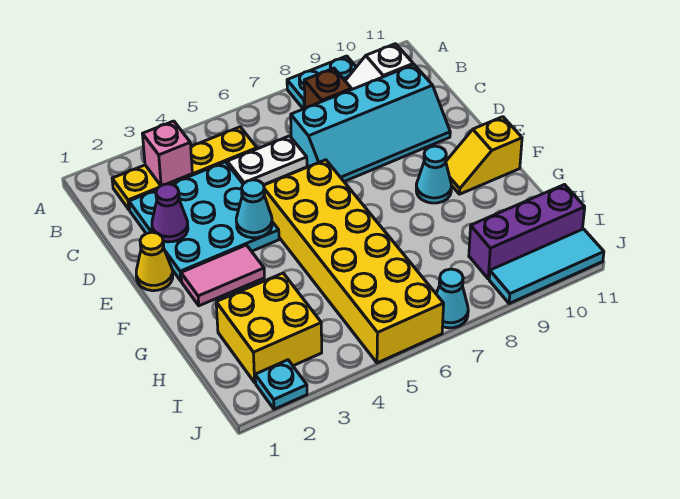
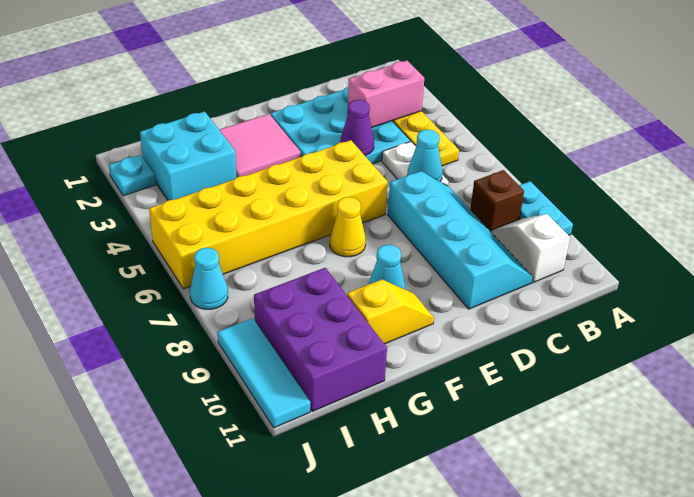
pink brick B3 level 2 -> pink brick B3:C3 level 2
cyan slope C7:D10 level 1 top C -> cyan slope C7:D10 level 1 top D
purple cone D2 level 2 -> purple cone D4 level 2
yellow cone E1 level 1 -> yellow cone F7 level 1
cyan cone E4 level 2 -> cyan cone C6 level 2
pink tile F2:F3 level 1 -> pink tile F2:G3 level 1
yellow slope F10:F11 level 1 top 11 -> yellow slope F10:G10 level 1 top G
yellow brick H2:I3 level 1 -> cyan brick H2:I3 level 1
purple brick I9:I11 level 1 -> purple brick H9:I11 level 1

